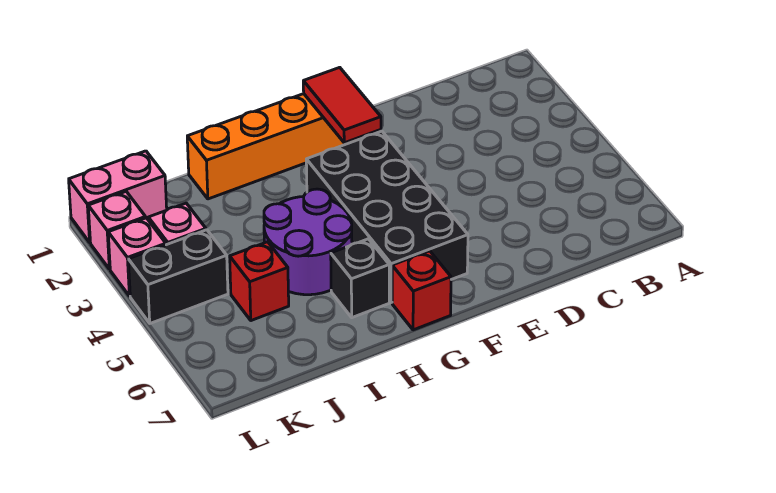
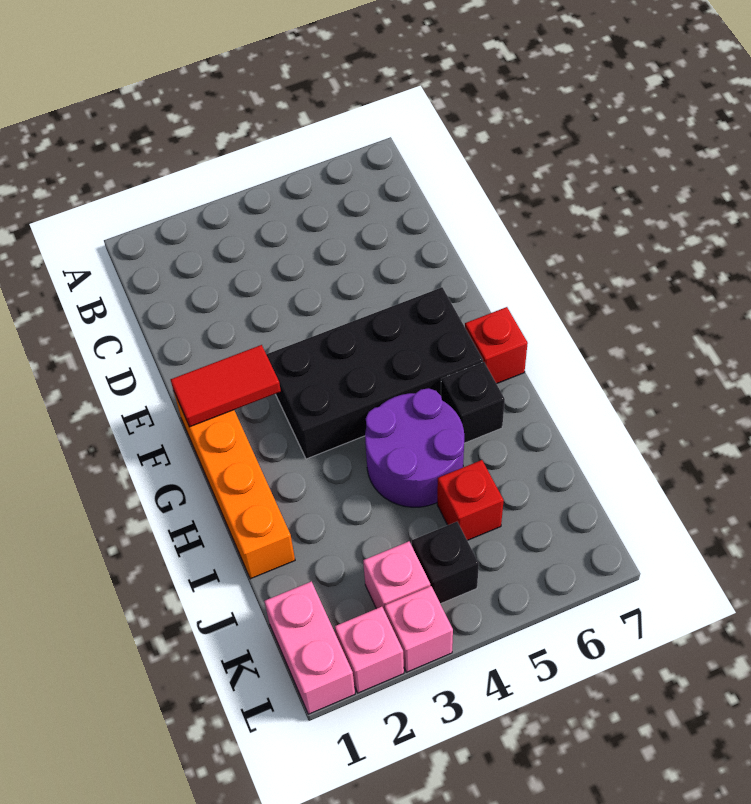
black brick K4:L4 level 1 -> black brick K4 level 1

